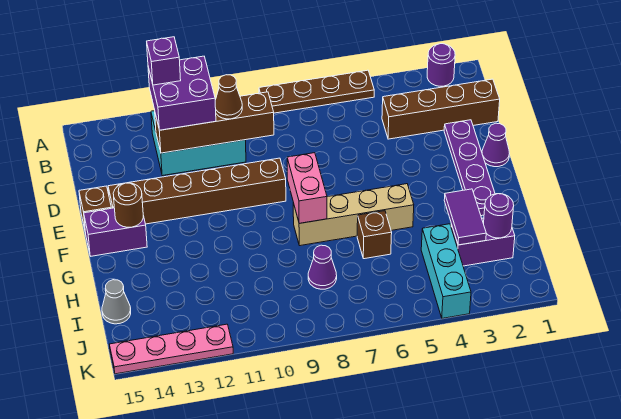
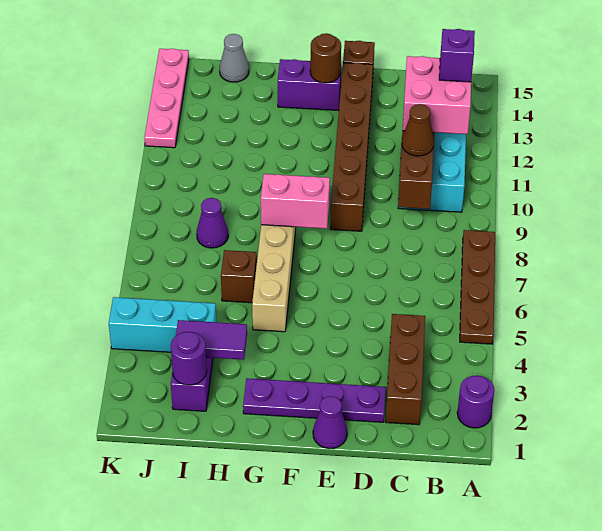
purple brick B11:C12 level 3 -> pink brick B11:C12 level 3
brown brick C1:C4 level 1 -> brown brick C2:C4 level 1
purple brick F14:F15 level 1 -> purple brick F14:G14 level 1

